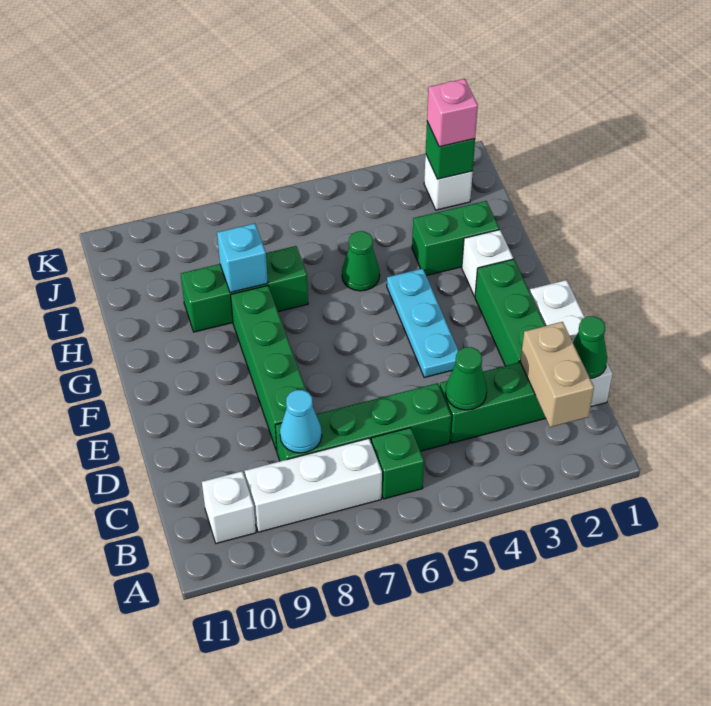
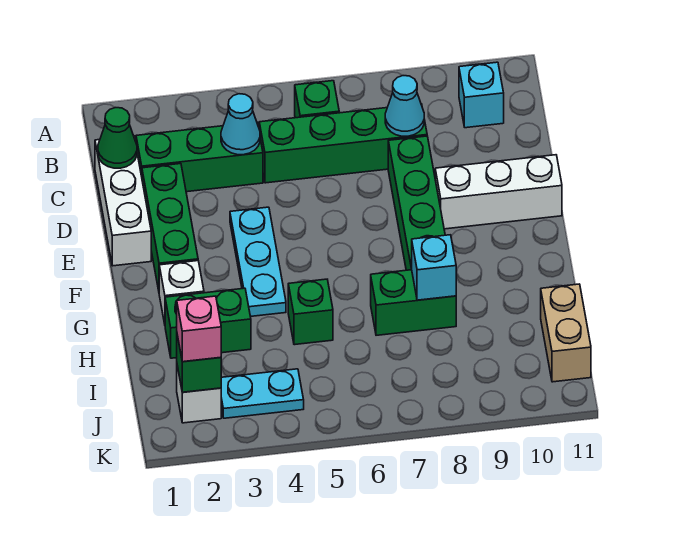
tan brick B2:C2 level 2 -> tan brick I11:J11 level 1
white brick B7:B9 level 1 -> white brick E9:E11 level 1
white brick B10 level 1 -> cyan brick B10 level 1
green cone C4 level 2 -> cyan cone C4 level 2
green cone H5 level 1 -> green brick H5 level 1
green brick H7:H9 level 1 -> green brick H7:H8 level 1
none -> cyan plate J3:J4 level 1

